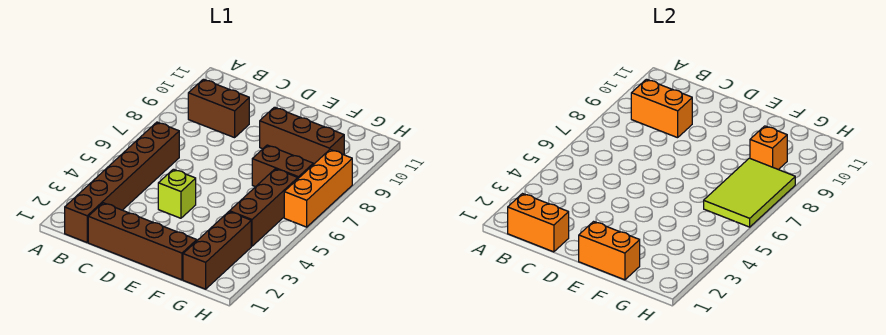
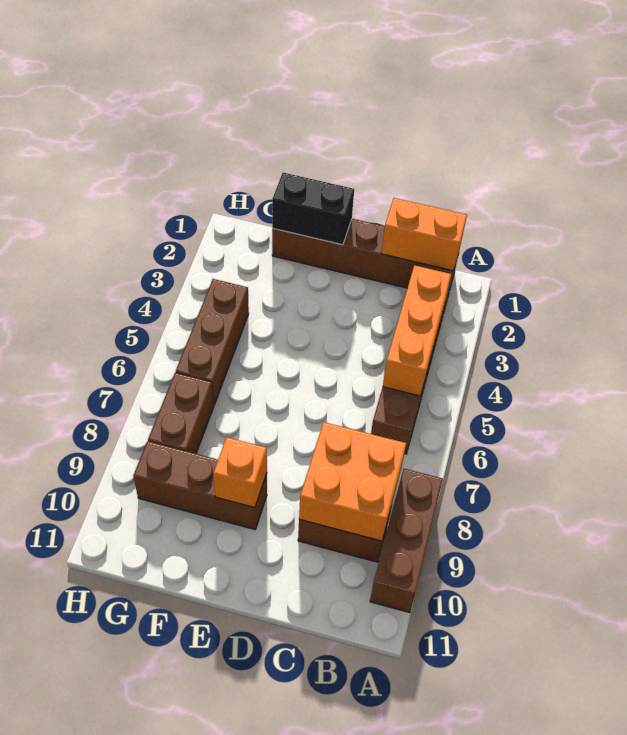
orange brick B9:C9 level 2 -> orange brick B8:C9 level 2
lime brick D4 level 1 -> none
orange brick E1:F1 level 2 -> black brick E1:F1 level 2
brown brick F7:G7 level 1 -> brown brick G7:G8 level 1
brown brick G1:G3 level 1 -> brown brick A8:A10 level 1
lime tile G6:H8 level 2 -> none
orange brick G9 level 2 -> orange brick E9 level 2
orange brick H6:H8 level 1 -> orange brick B3:B5 level 2

